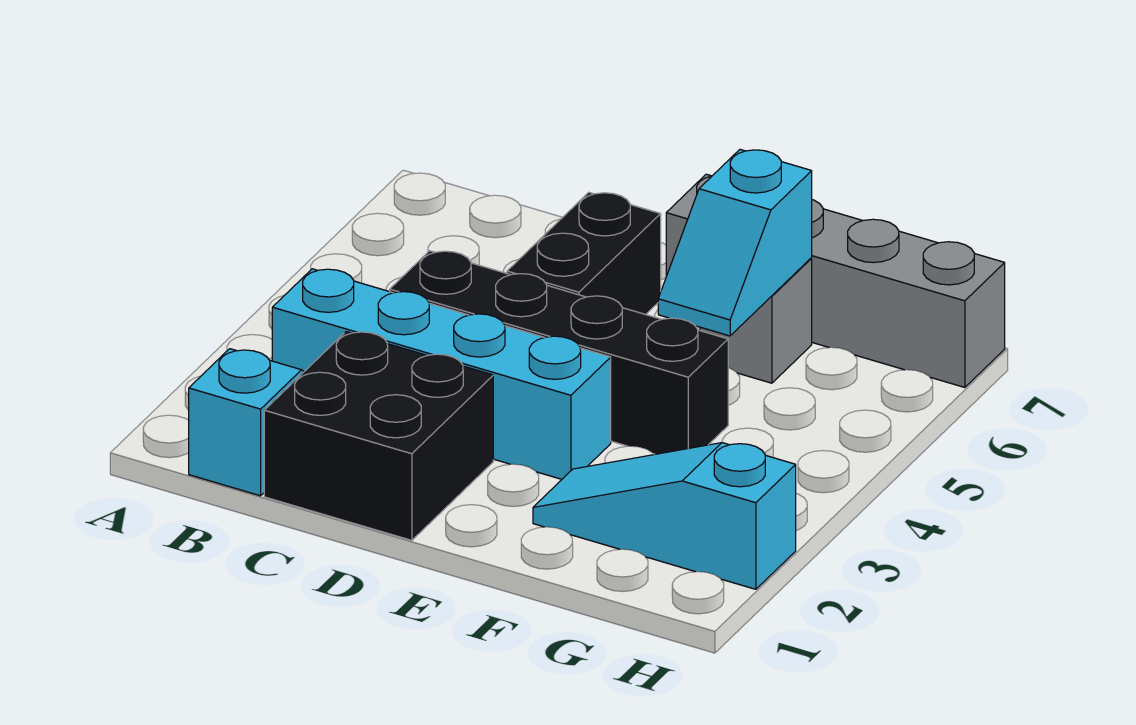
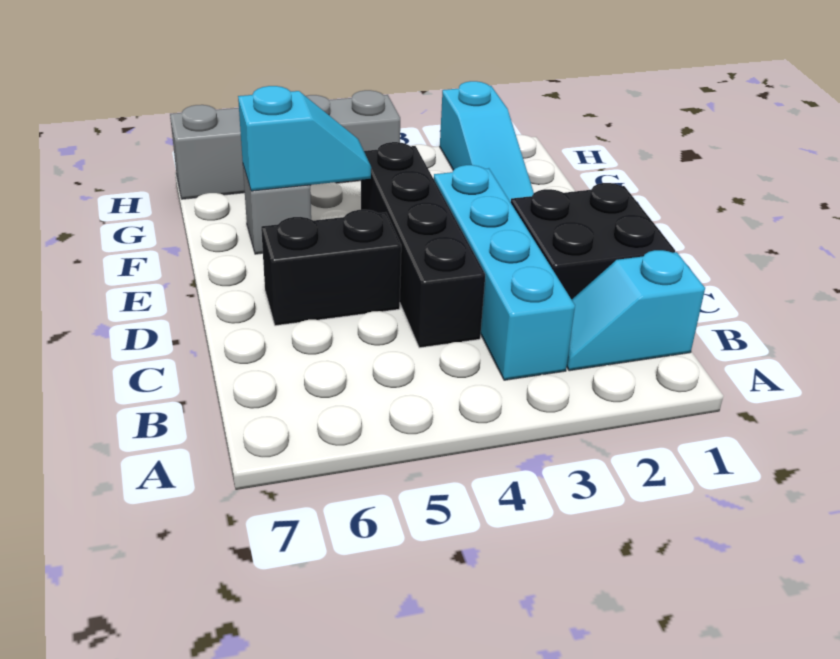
grey brick E7:H7 level 1 -> grey brick H4:H7 level 1

